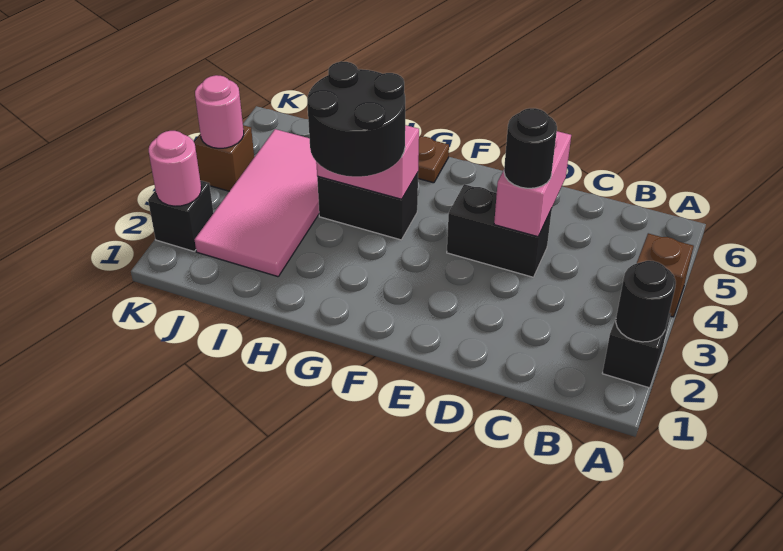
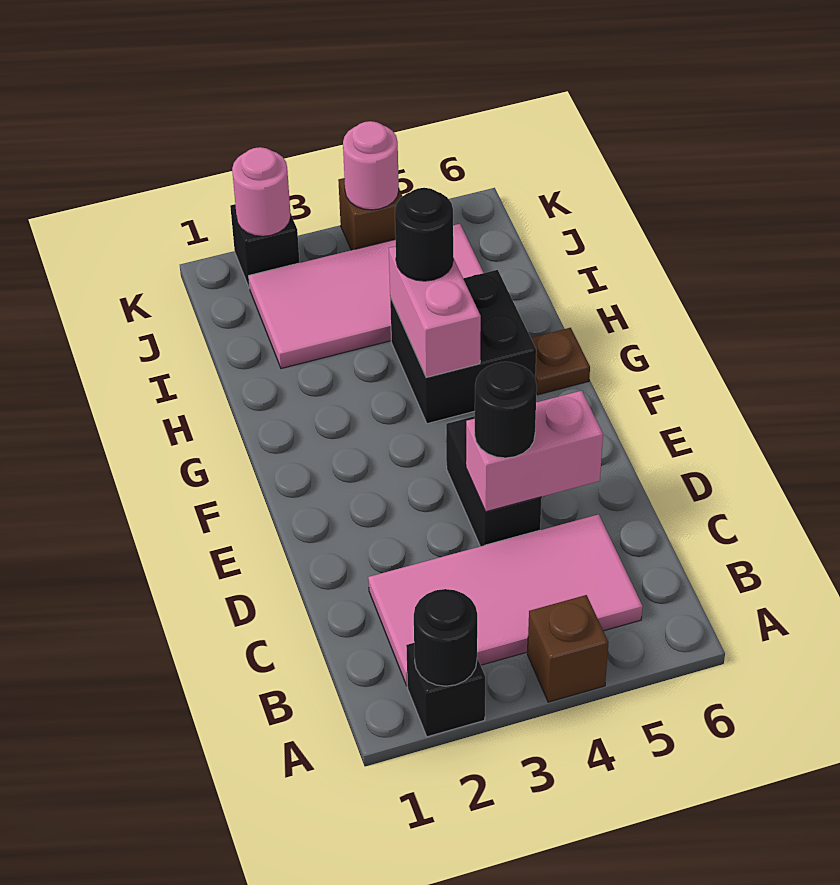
none -> pink tile B2:C5 level 1
black round brick G3:H4 level 3 -> black round brick H4 level 3
black brick G4:H4 level 1 -> black brick G4:H5 level 1

